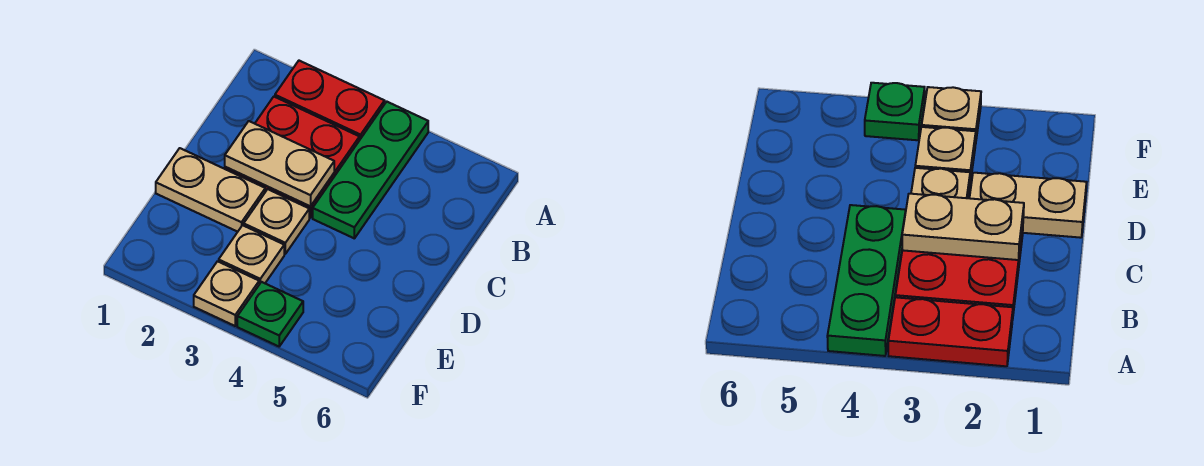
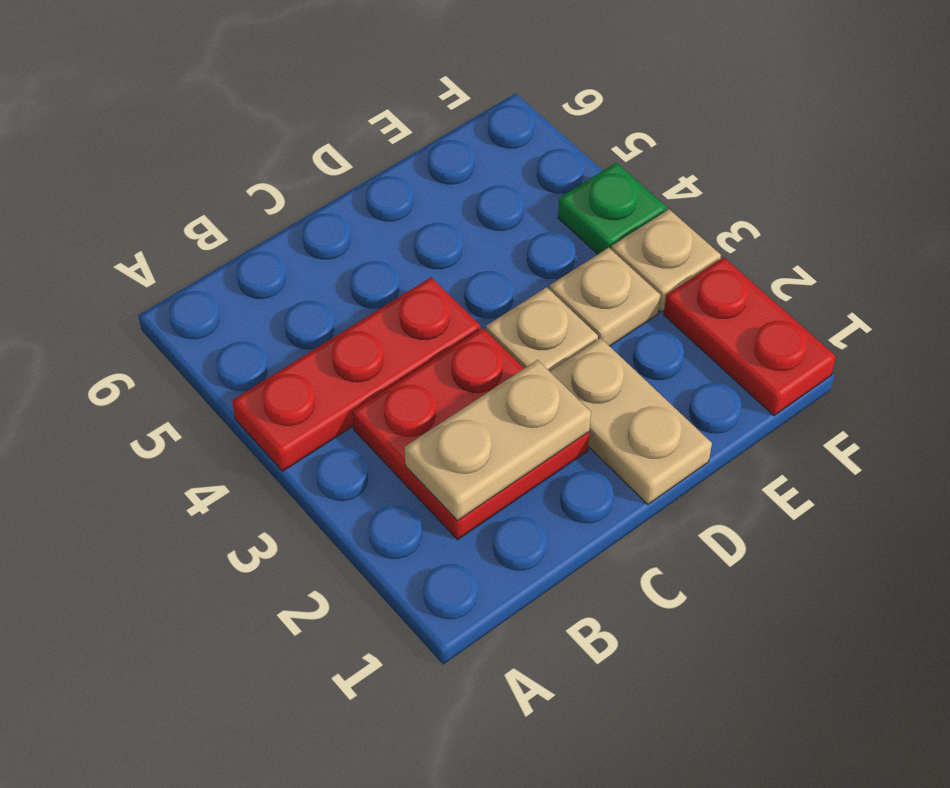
red plate A2:A3 level 1 -> red plate F1:F2 level 1
green plate A4:C4 level 1 -> red plate A4:C4 level 1
tan plate C2:C3 level 2 -> tan plate B2:C2 level 2

